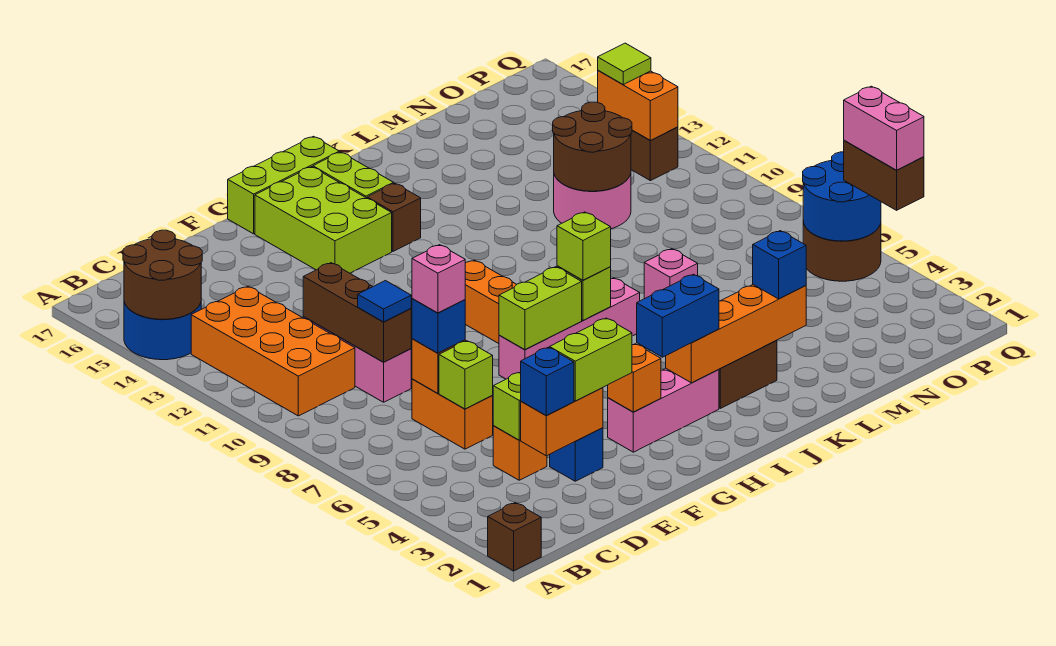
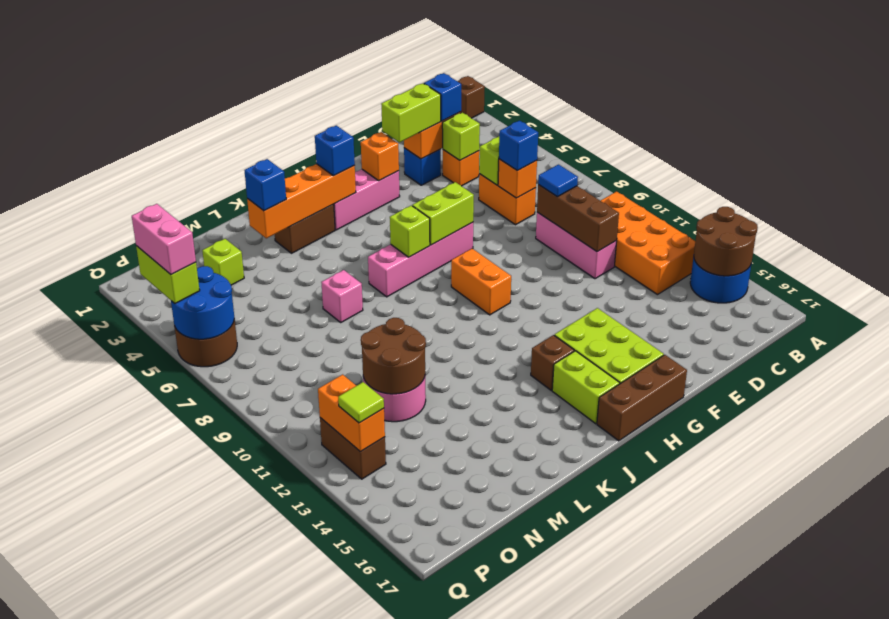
pink brick D7 level 4 -> none
lime brick G17:I17 level 1 -> brown brick G17:I17 level 1
blue brick H3:I3 level 3 -> blue brick I3 level 3
lime brick I7 level 3 -> lime brick N3 level 1
brown brick Q4:Q5 level 3 -> lime brick Q4:Q5 level 3

